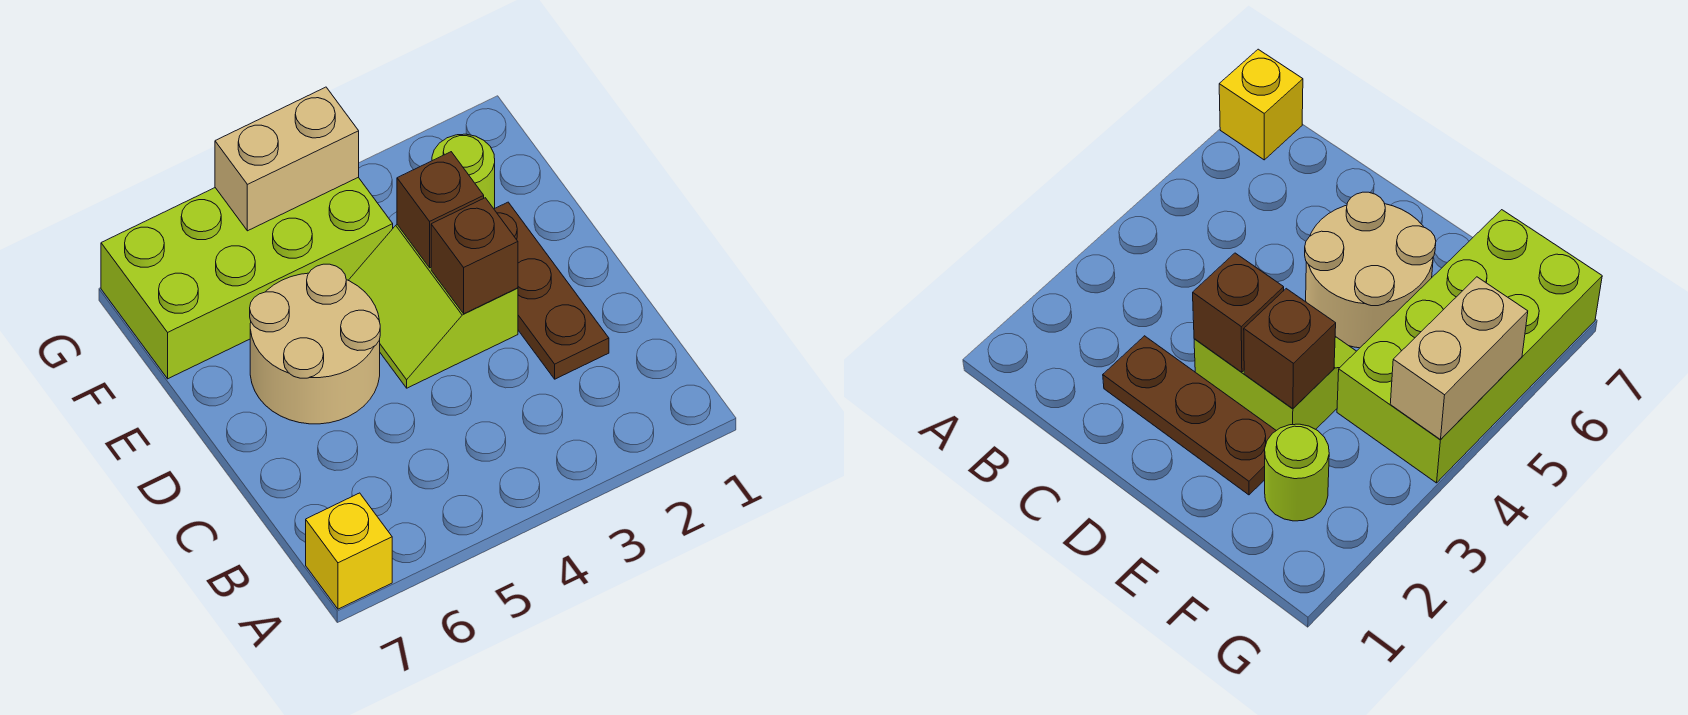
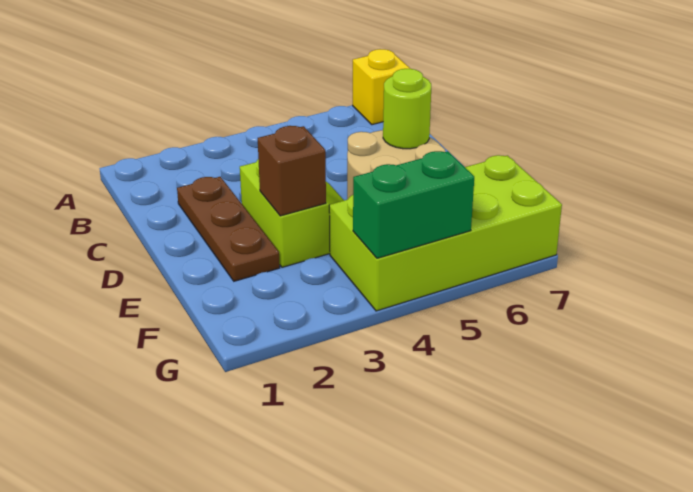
brown brick D3 level 2 -> none
lime round brick F2 level 1 -> lime round brick D6 level 2
tan brick G4:G5 level 2 -> green brick G4:G5 level 2

